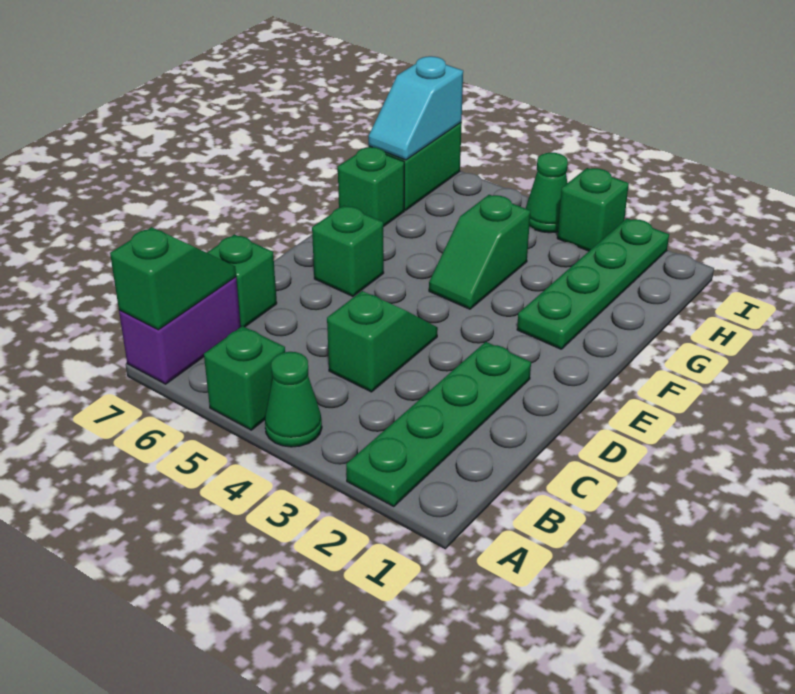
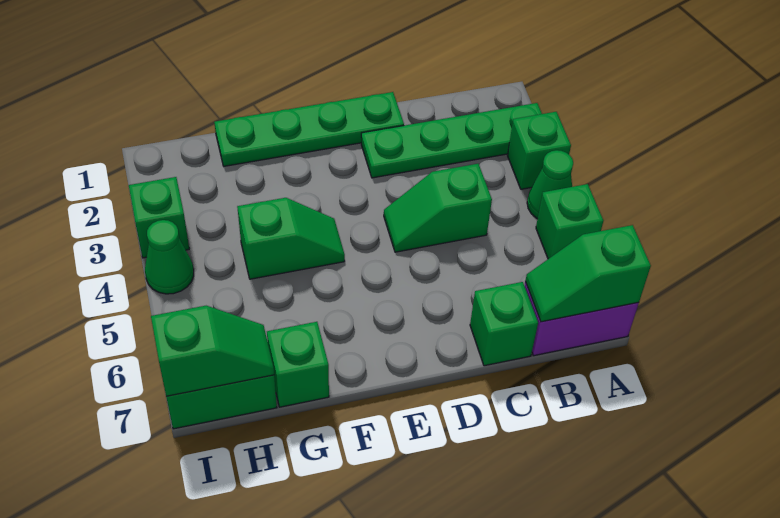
green brick E6 level 1 -> green brick A3 level 1
green plate F2:I2 level 1 -> green plate D1:G1 level 1
cyan slope H7:I7 level 2 top I -> green slope H7:I7 level 2 top I

